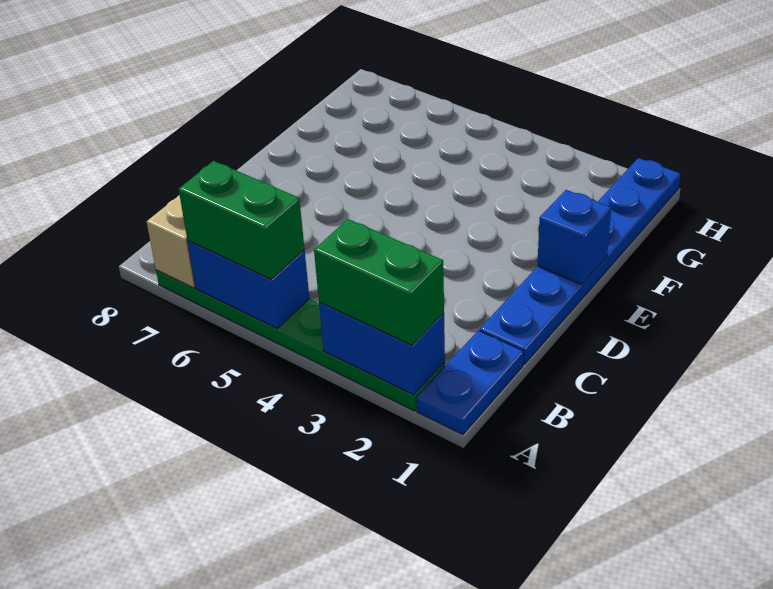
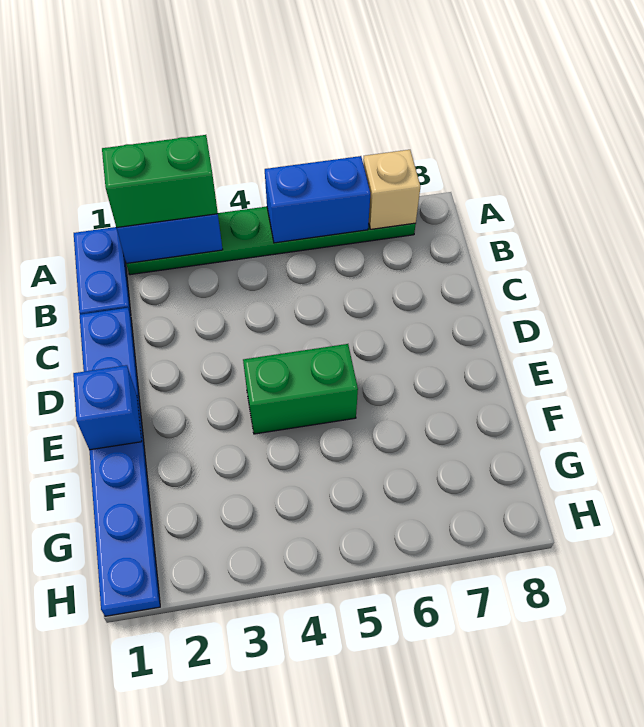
green brick A5:A6 level 3 -> green brick E4:E5 level 1

